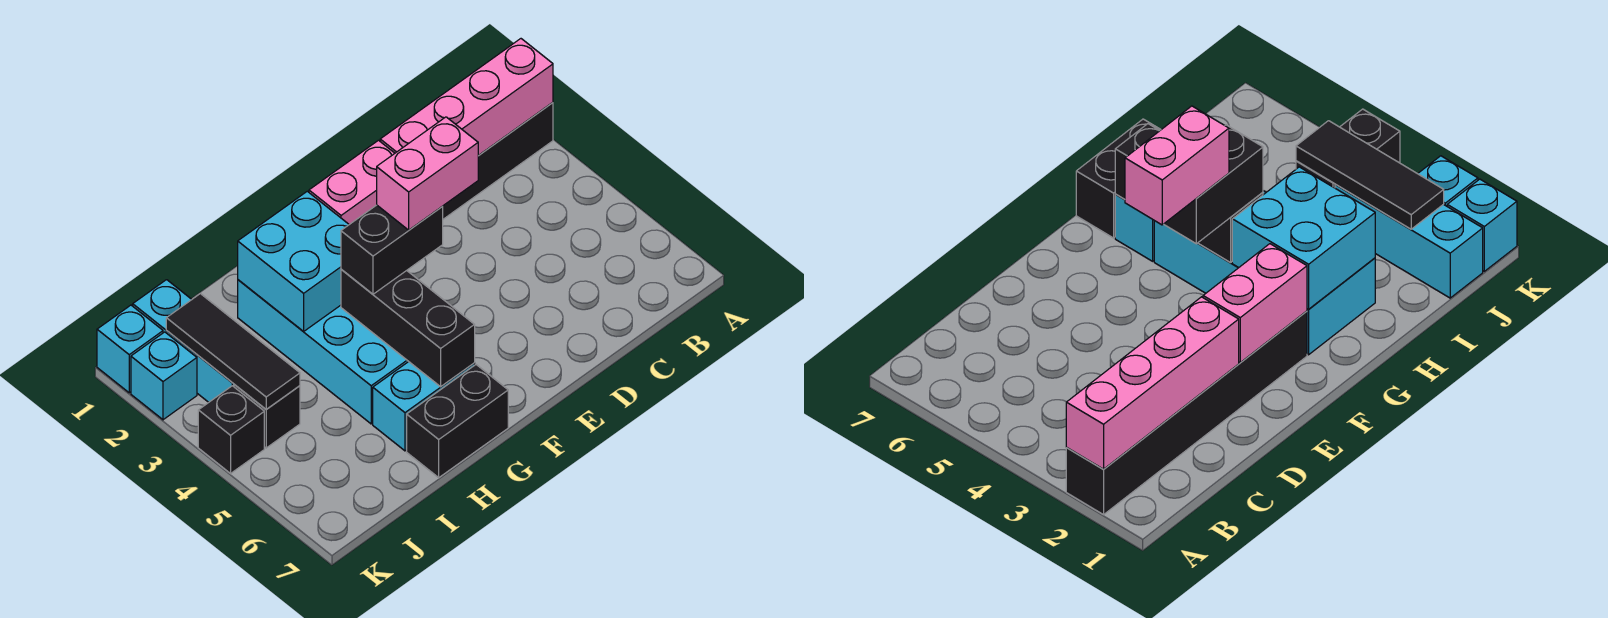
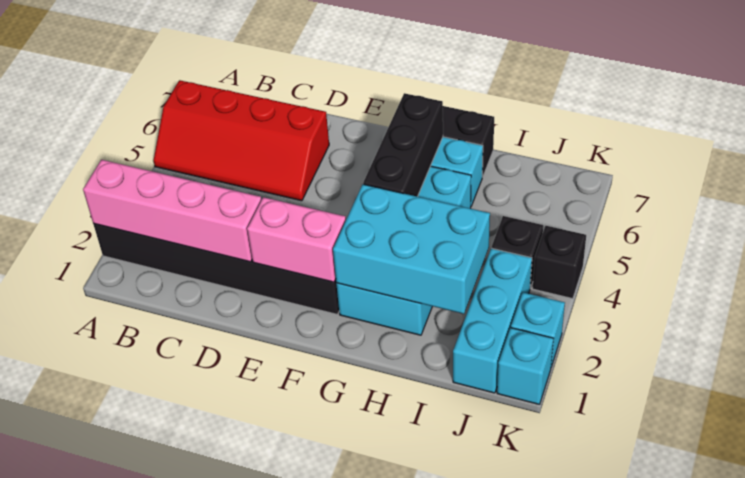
none -> red slope A5:D6 level 1 top 6
pink brick E4:F4 level 4 -> none
black brick F4:G4 level 3 -> none
cyan brick G2:H3 level 2 -> cyan brick G2:I3 level 2
black tile J2:J4 level 2 -> none

